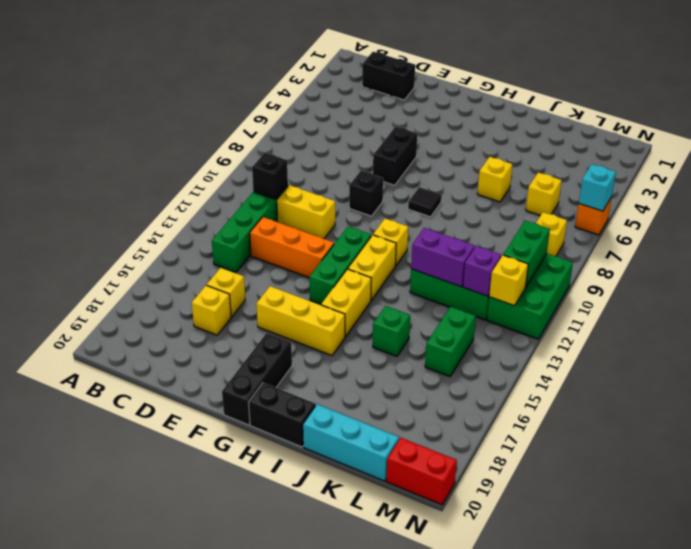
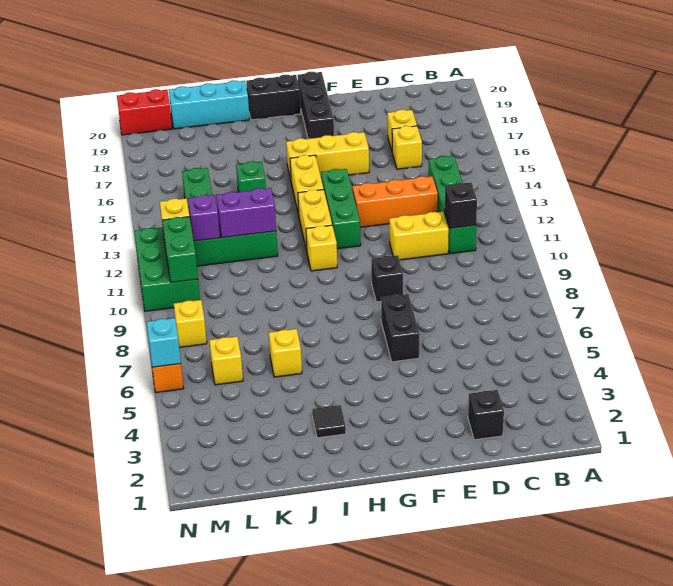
black brick C2:D2 level 1 -> black brick D2 level 1
black tile H8 level 1 -> black tile I3 level 1

